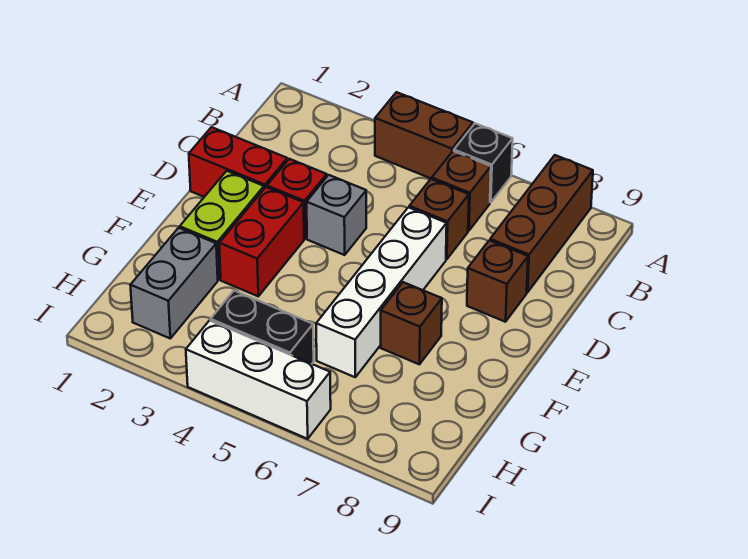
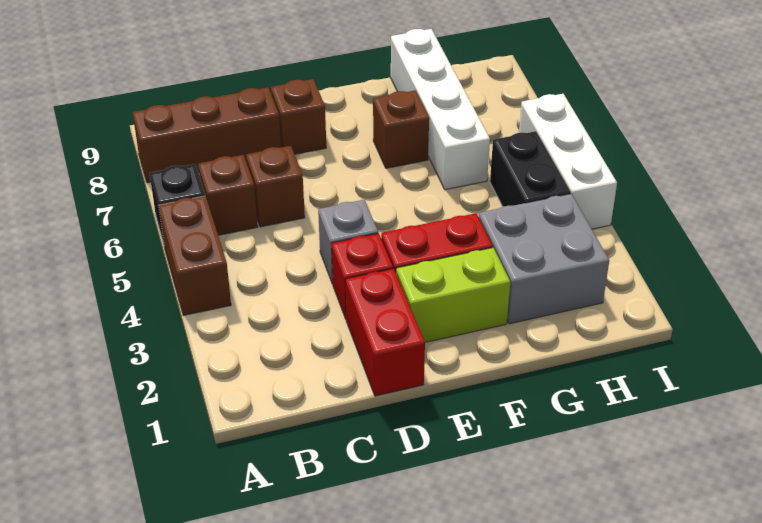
white brick D6:G6 level 1 -> white brick G6:G9 level 1
grey brick G2:H2 level 1 -> grey brick G2:H3 level 1

